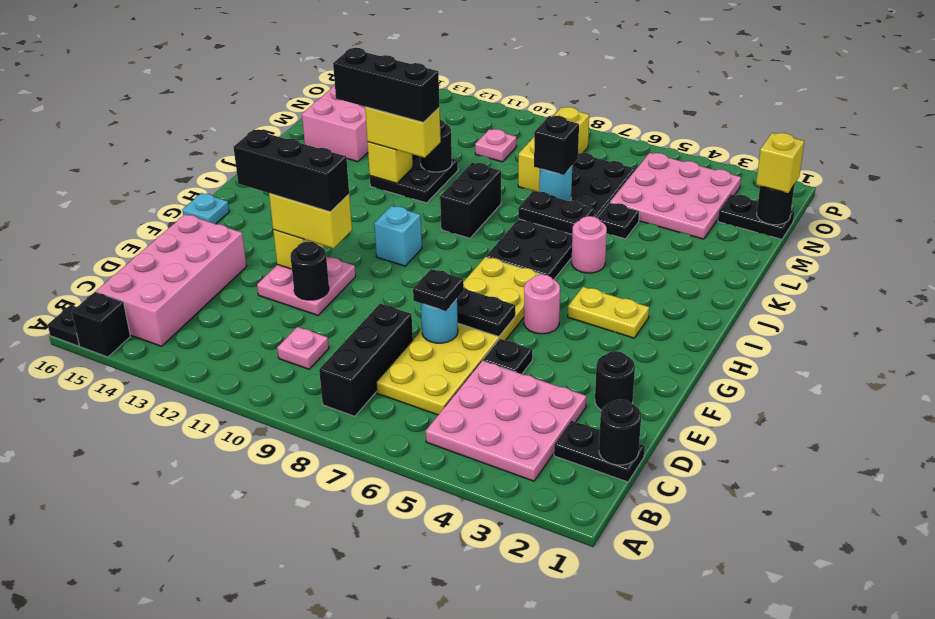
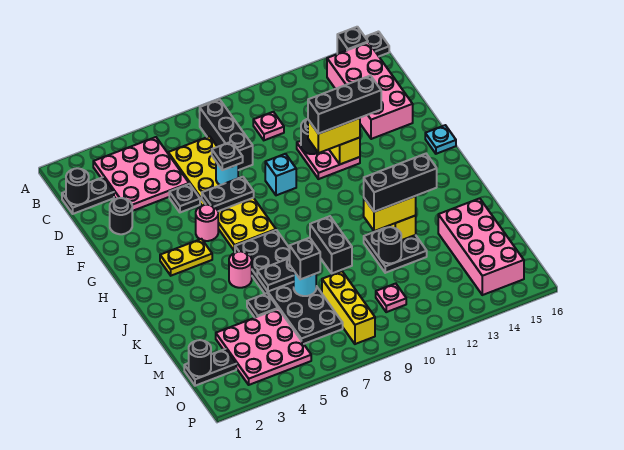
cyan brick H10 level 1 -> cyan brick F9 level 1
yellow brick N1 level 3 -> none

